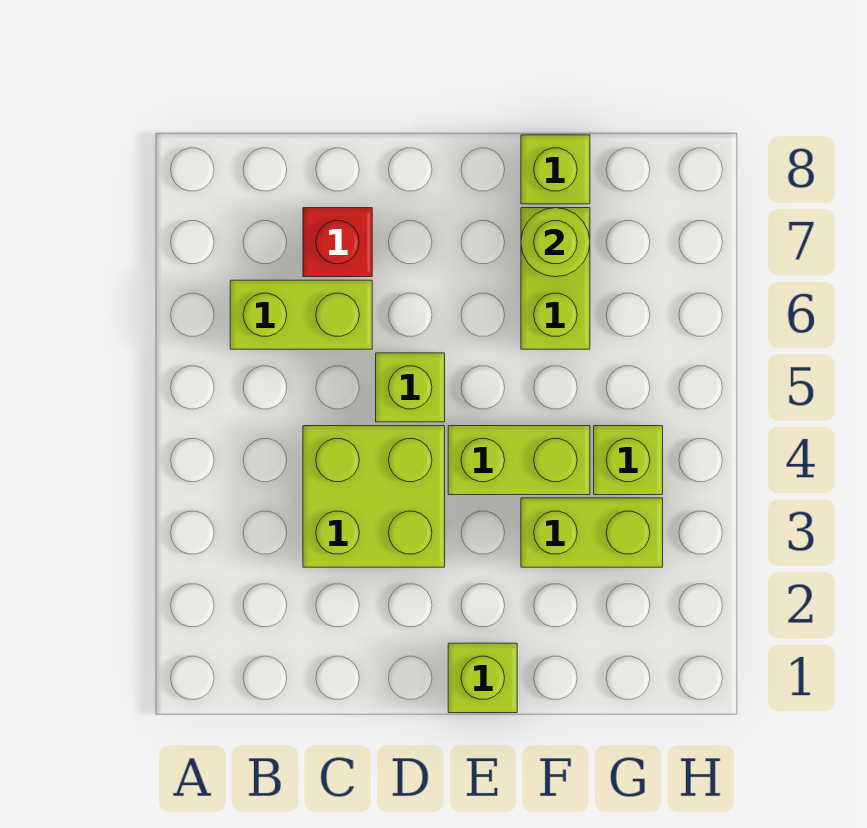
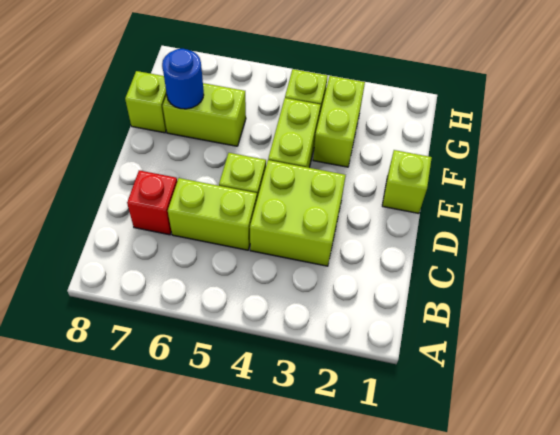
lime brick B6:C6 level 1 -> lime brick C5:C6 level 1
lime round brick F7 level 2 -> blue round brick F7 level 2

